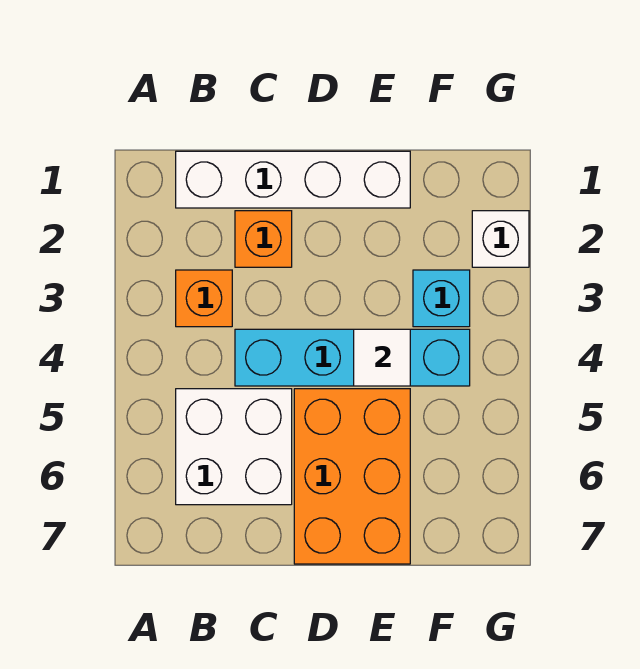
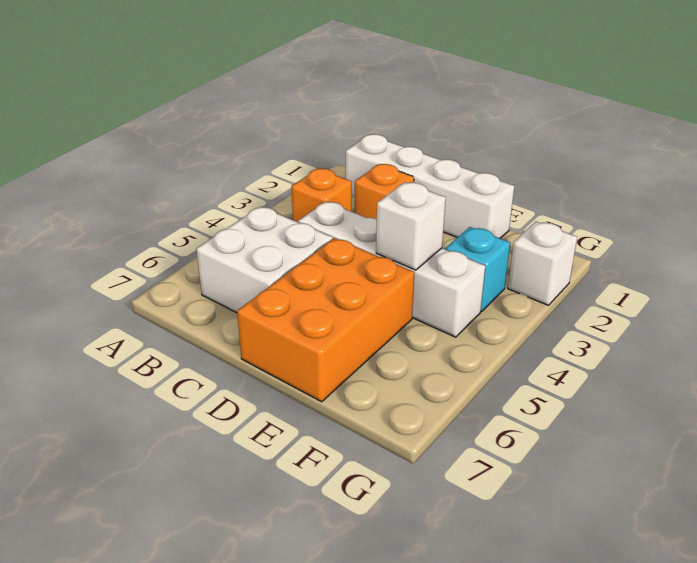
cyan brick C4:F4 level 1 -> white brick C4:F4 level 1
white tile E4 level 2 -> white brick E4 level 2

